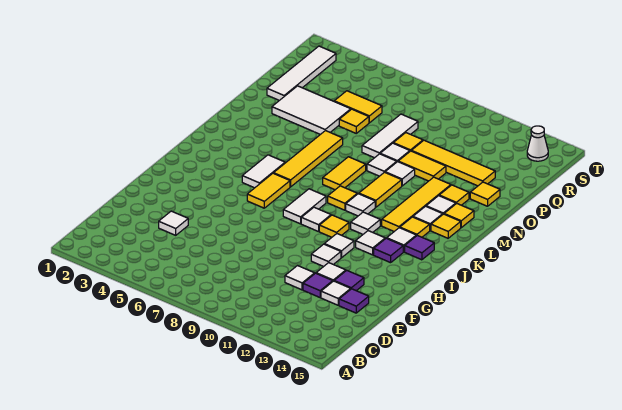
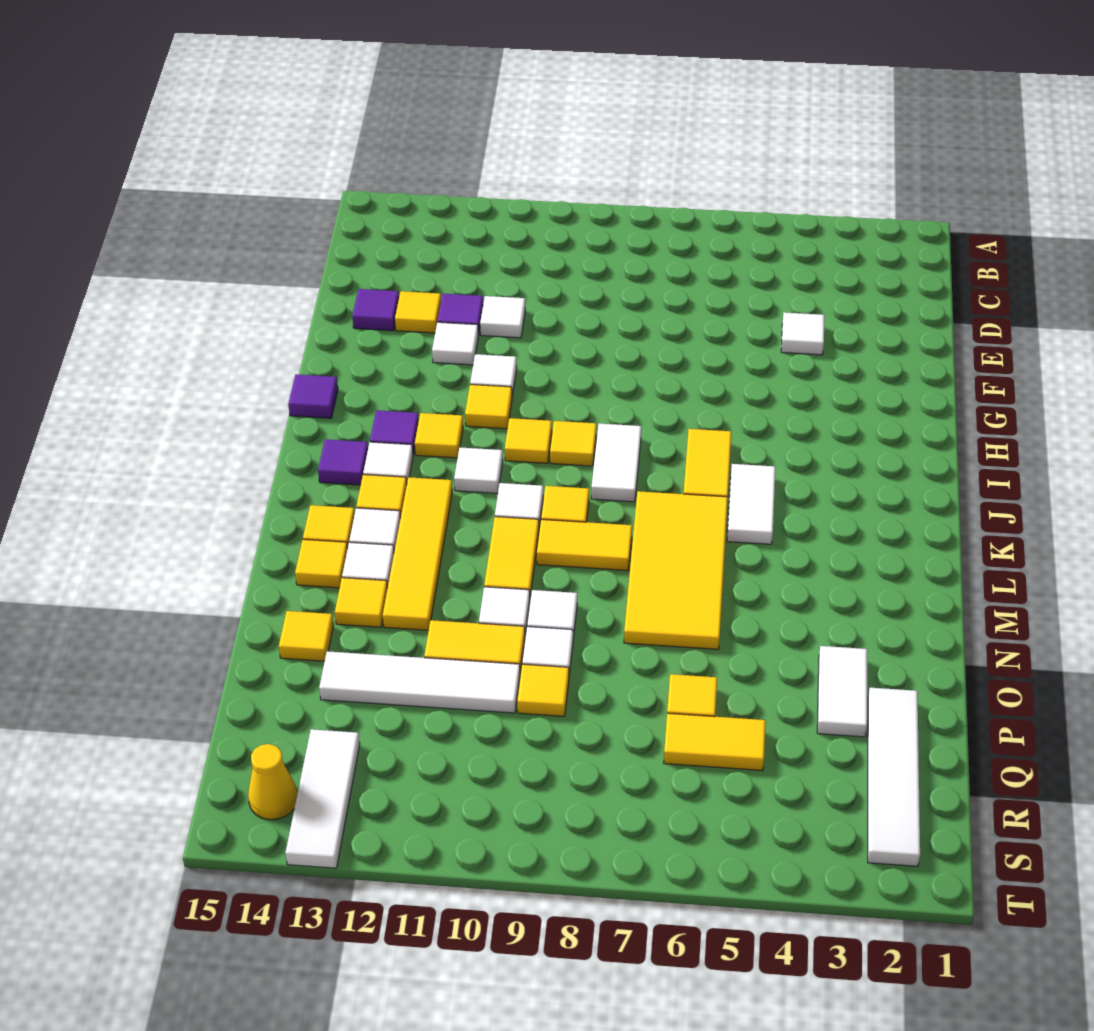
white tile E13 level 1 -> yellow tile E13 level 1
purple tile F13 level 1 -> purple tile H15 level 1
white tile H11 level 1 -> yellow tile H11 level 1
white tile I9 level 1 -> yellow tile I9 level 1
white tile I12 level 1 -> yellow tile I12 level 1
yellow tile K6:N6 level 1 -> yellow tile K6:N7 level 1
yellow tile L8:M8 level 1 -> yellow tile L8:L9 level 1
white tile O3:P5 level 1 -> white tile O3:P3 level 1
white tile O8:Q8 level 1 -> white tile R13:T13 level 1
yellow tile P10:P13 level 1 -> white tile P10:P13 level 1
white cone S14 level 1 -> yellow cone S14 level 1

